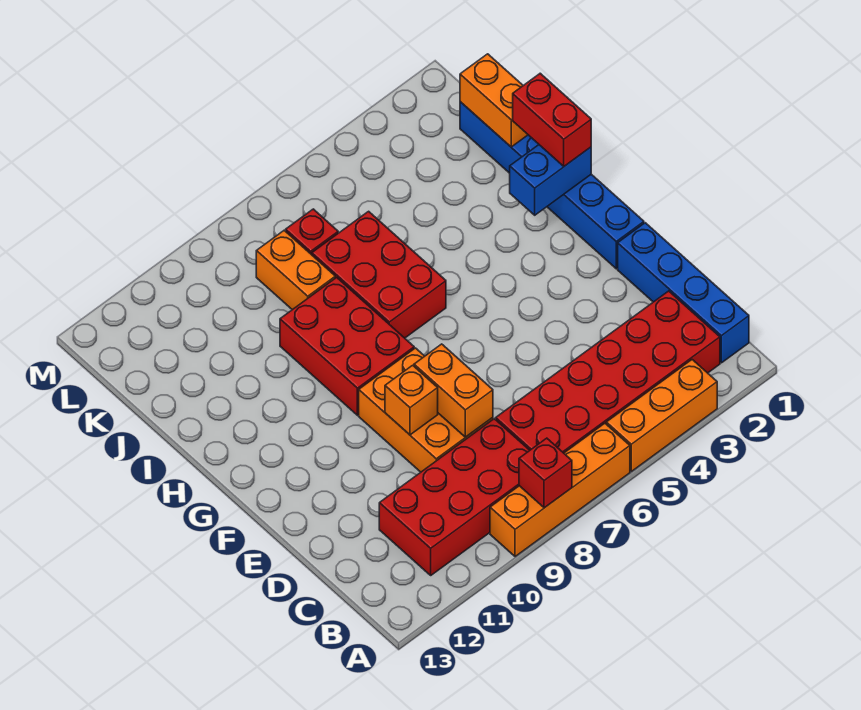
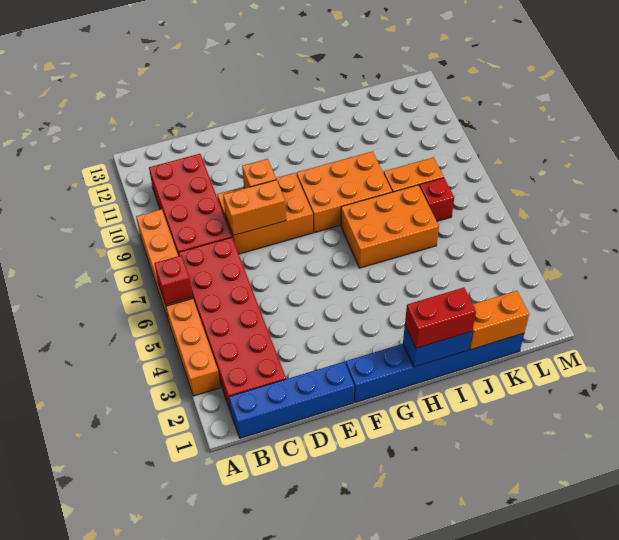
red brick A8 level 2 -> red brick A6 level 2
red brick G8:I9 level 1 -> orange brick G8:I9 level 1
blue brick H1:H2 level 2 -> blue brick H1:I1 level 2
red brick H6:J7 level 1 -> orange brick H6:J7 level 1

